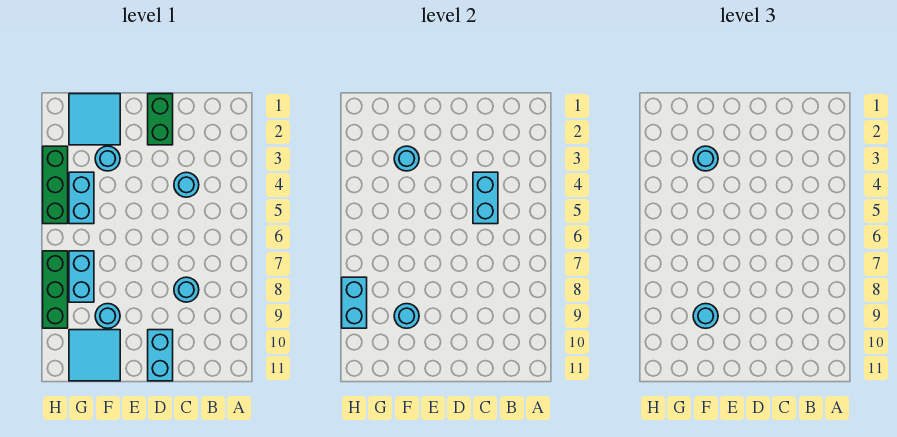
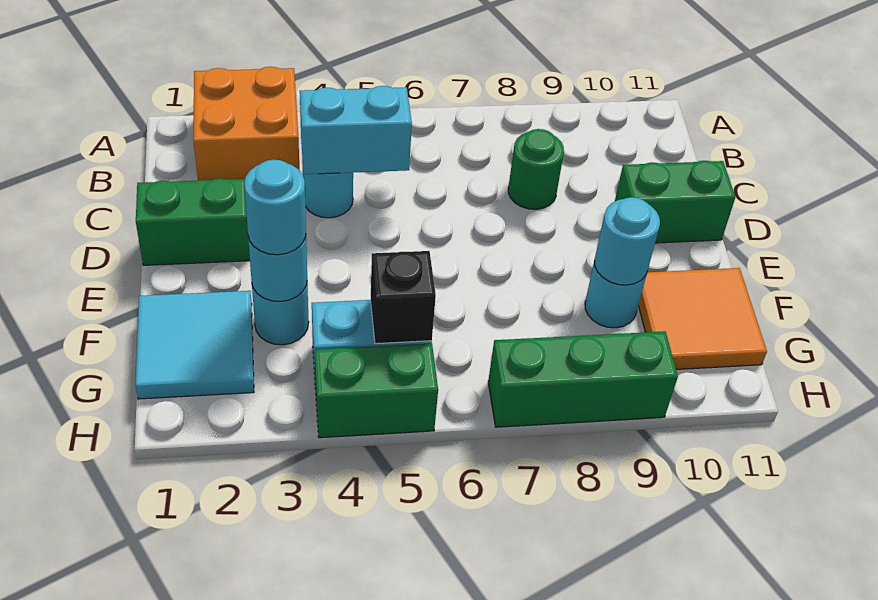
none -> orange brick A2:B3 level 1
cyan round brick C8 level 1 -> green round brick C8 level 1
cyan brick D10:D11 level 1 -> green brick D10:D11 level 1
cyan round brick F9 level 3 -> none
cyan tile F10:G11 level 1 -> orange tile F10:G11 level 1
none -> black brick G5 level 2
cyan brick G7:G8 level 1 -> none
green brick H3:H5 level 1 -> green brick H4:H5 level 1
cyan brick H8:H9 level 2 -> none

